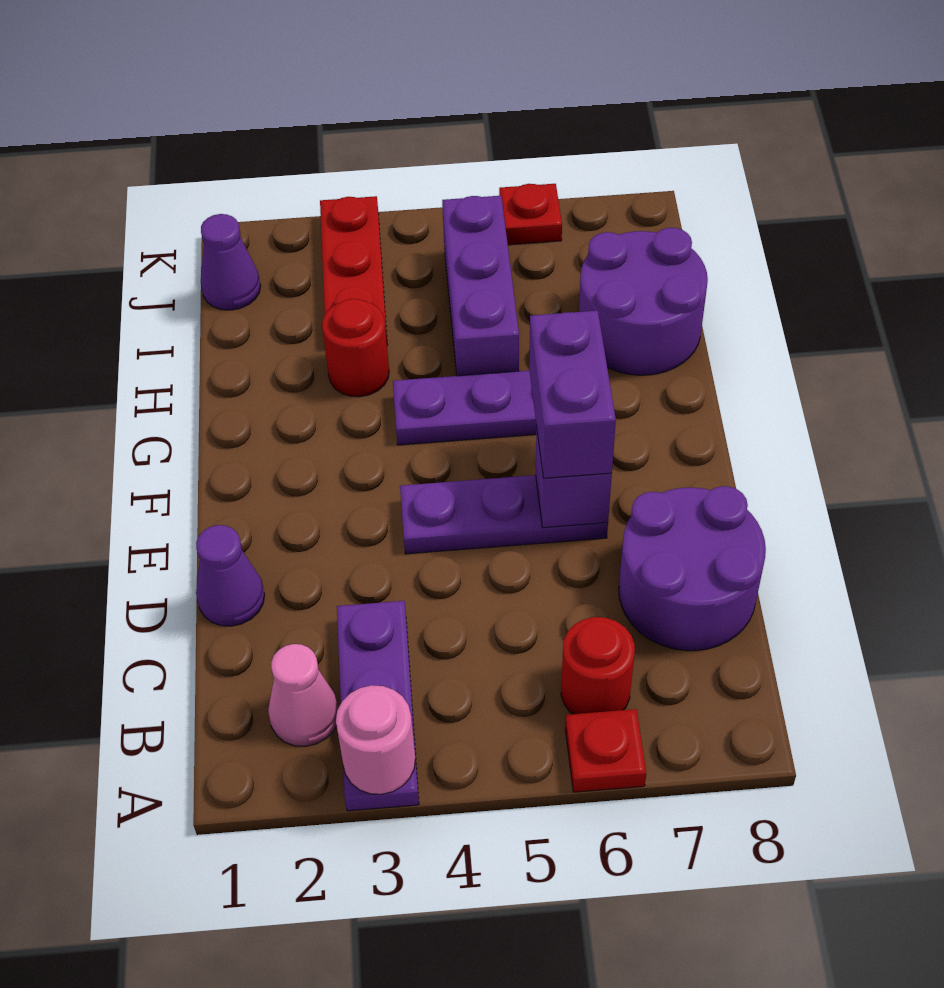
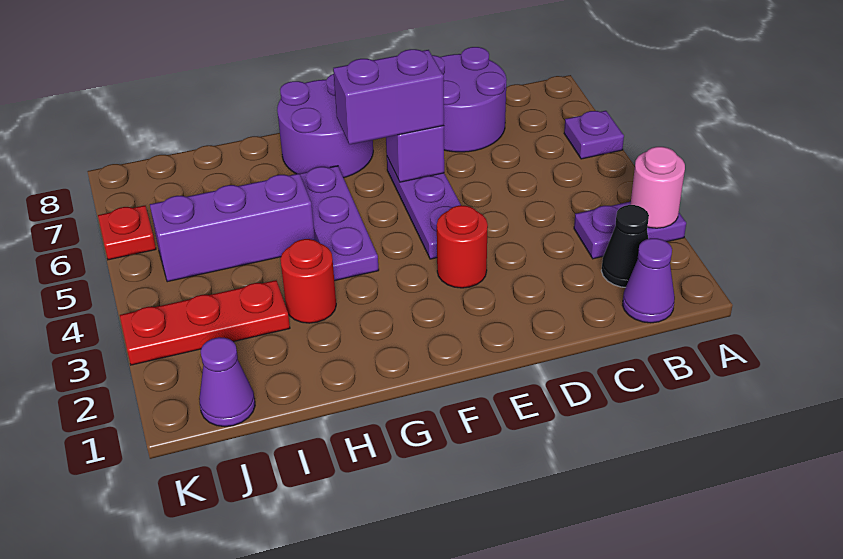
purple plate A3:C3 level 1 -> purple plate A3:B3 level 1
red plate A6 level 1 -> purple plate A6 level 1
pink cone B2 level 1 -> black cone B2 level 1
red round brick B6 level 1 -> red round brick E3 level 1
purple cone D1 level 1 -> purple cone B1 level 1
purple round brick H7:I8 level 1 -> purple round brick F7:G8 level 1

